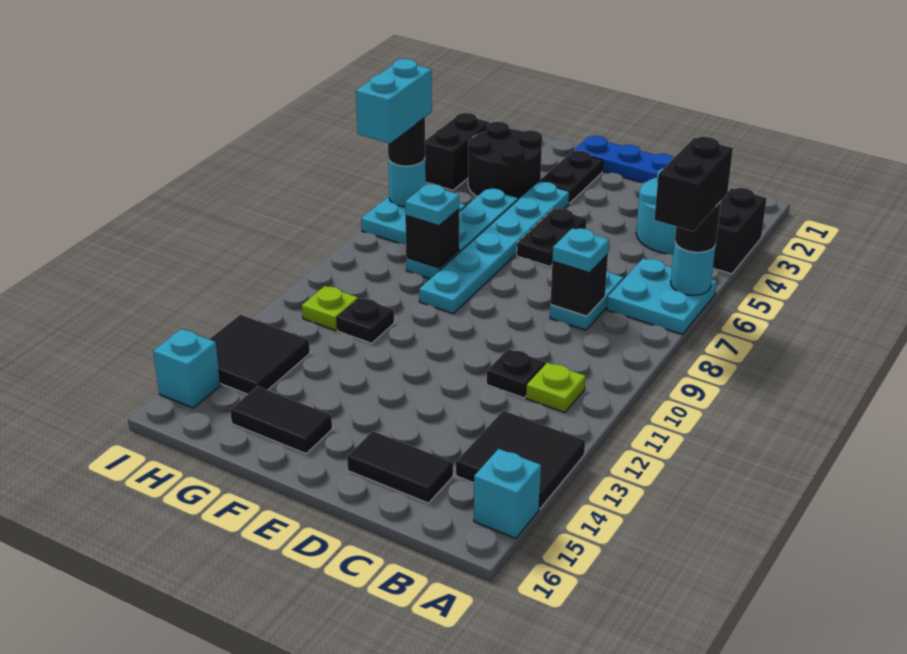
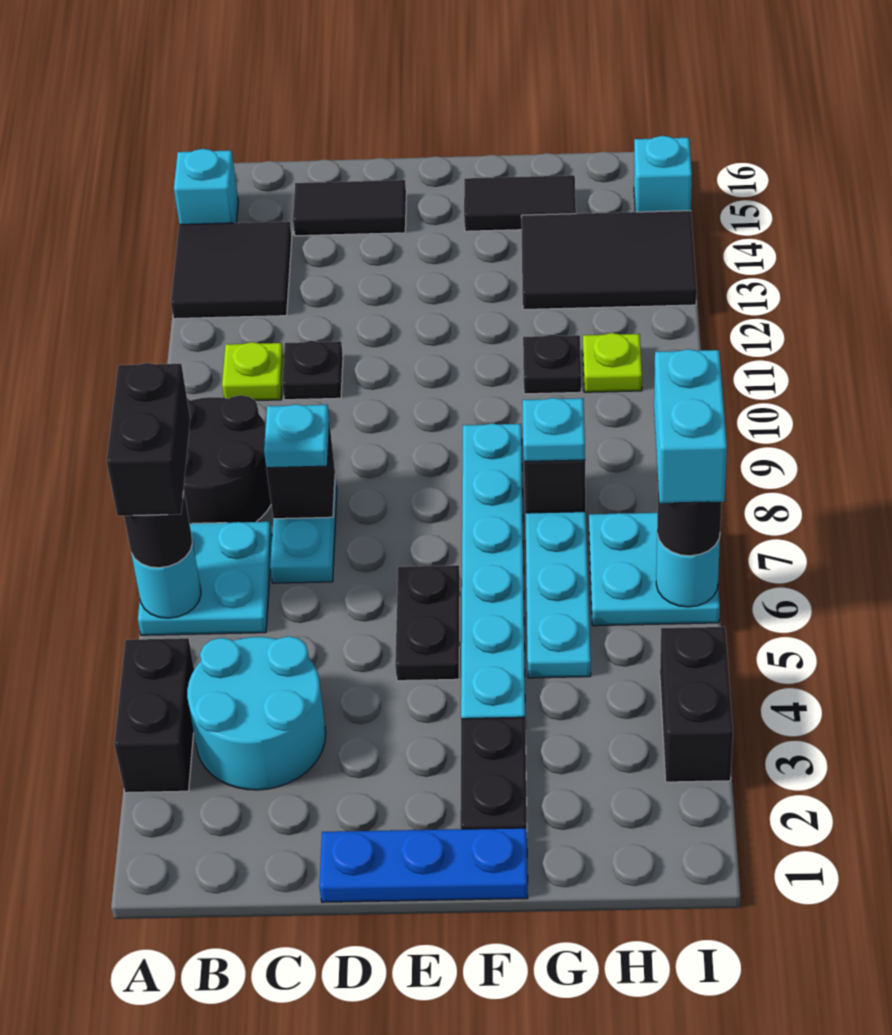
black round brick G3:H4 level 1 -> black round brick A8:B9 level 1
black tile H13:I14 level 1 -> black tile G13:I14 level 1

